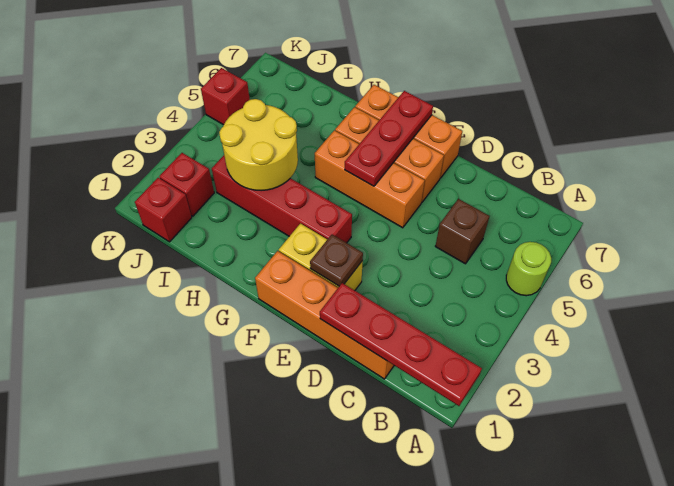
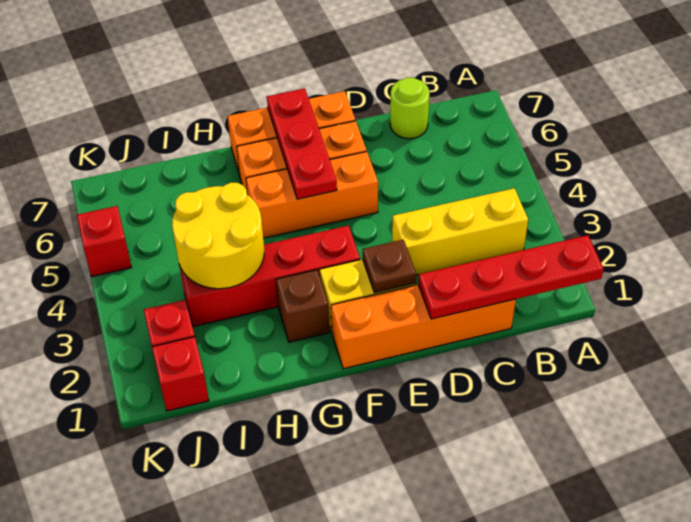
lime round brick A5 level 1 -> lime round brick C7 level 1
none -> yellow brick B3:D3 level 1
brown brick C5 level 1 -> brown brick G2 level 1

